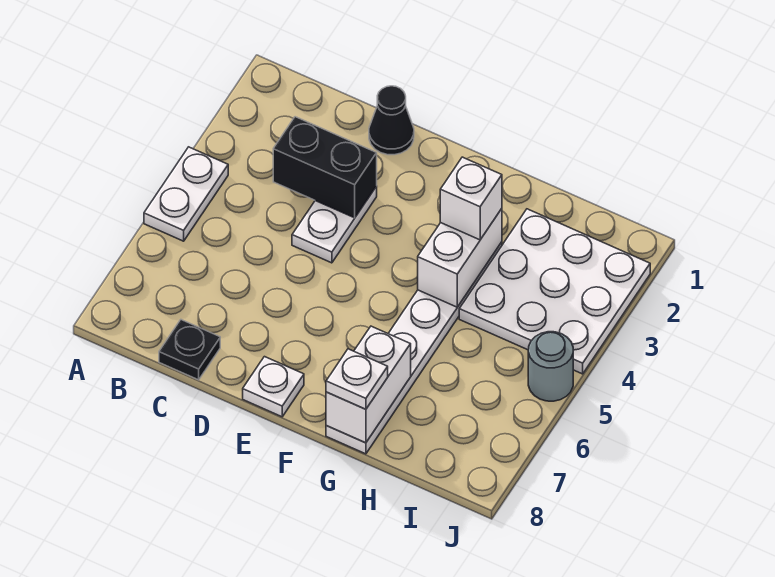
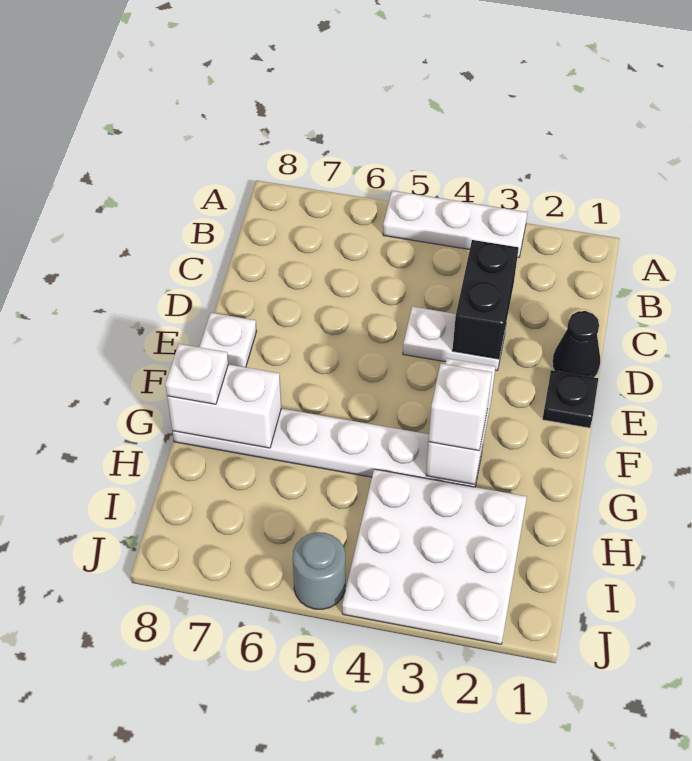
white plate A4:A5 level 1 -> white plate A3:A5 level 1
black plate C8 level 1 -> black plate E1 level 1
white brick G3:G4 level 2 -> white brick F3:G3 level 2

